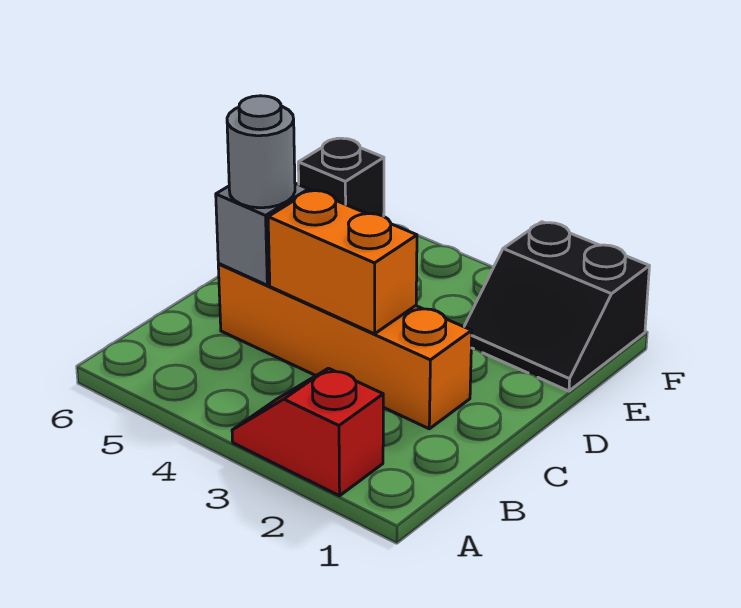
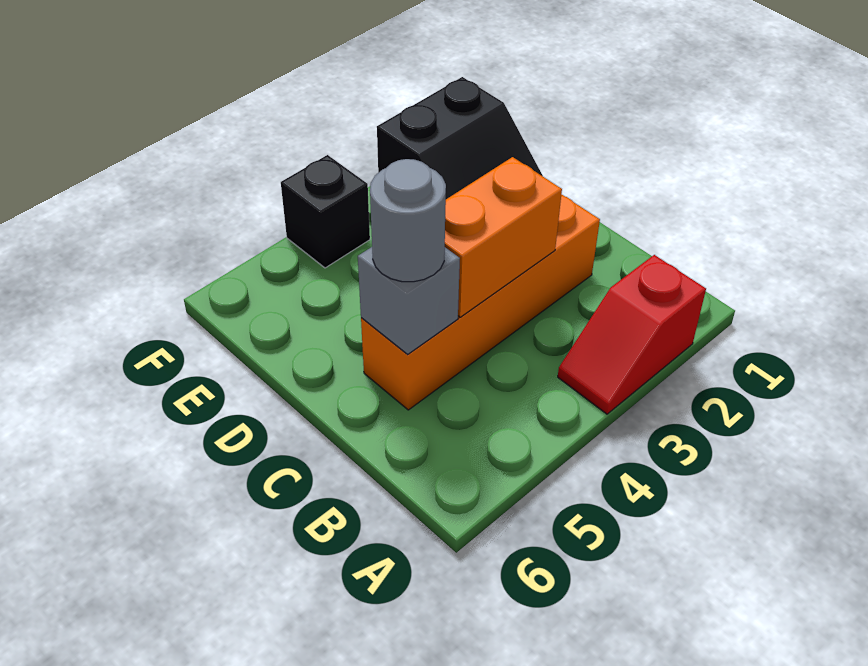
black brick F6 level 1 -> black brick F4 level 1

